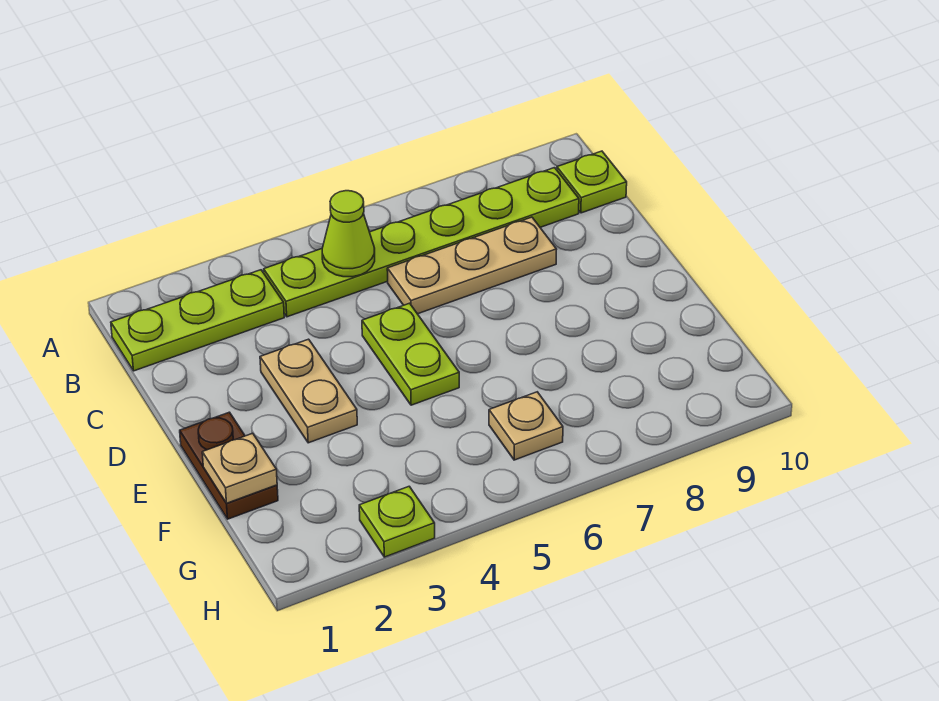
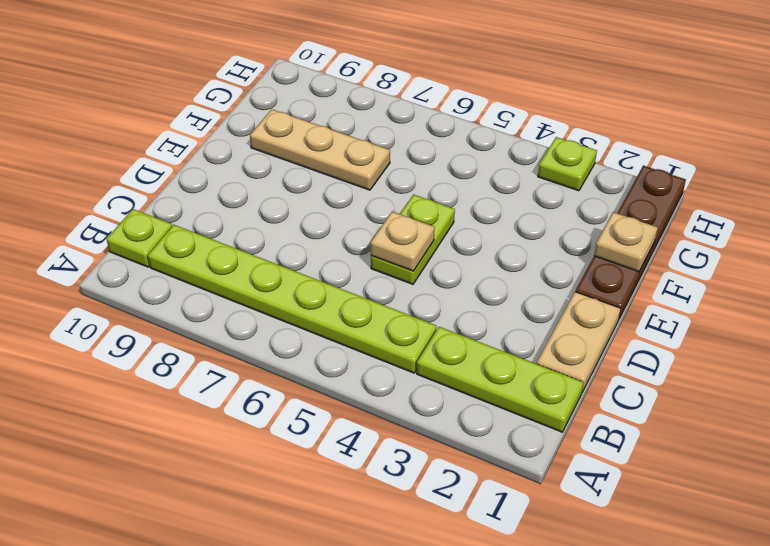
lime cone B5 level 2 -> none
tan plate C6:C8 level 1 -> tan plate F7:F9 level 1
tan plate D3:E3 level 1 -> tan plate C1:D1 level 1
brown plate E1:F1 level 1 -> brown plate E1:H1 level 1
tan plate G6 level 1 -> tan plate D5 level 2

